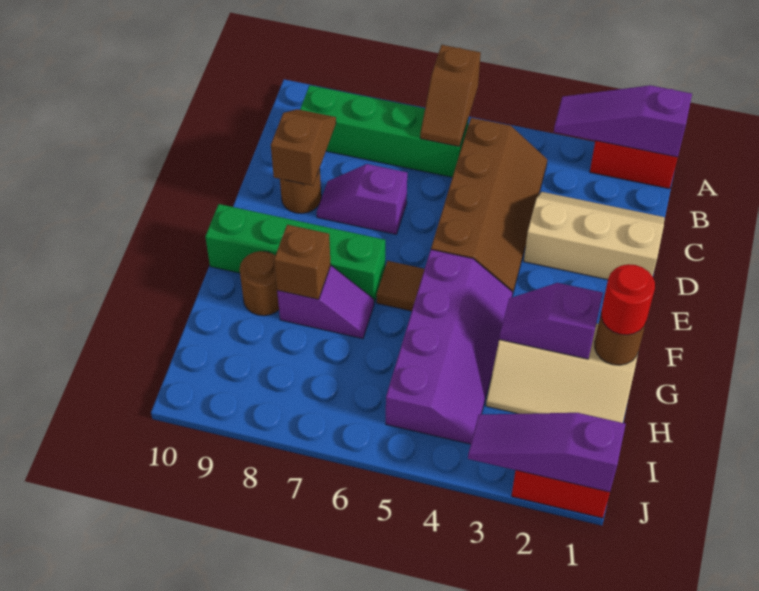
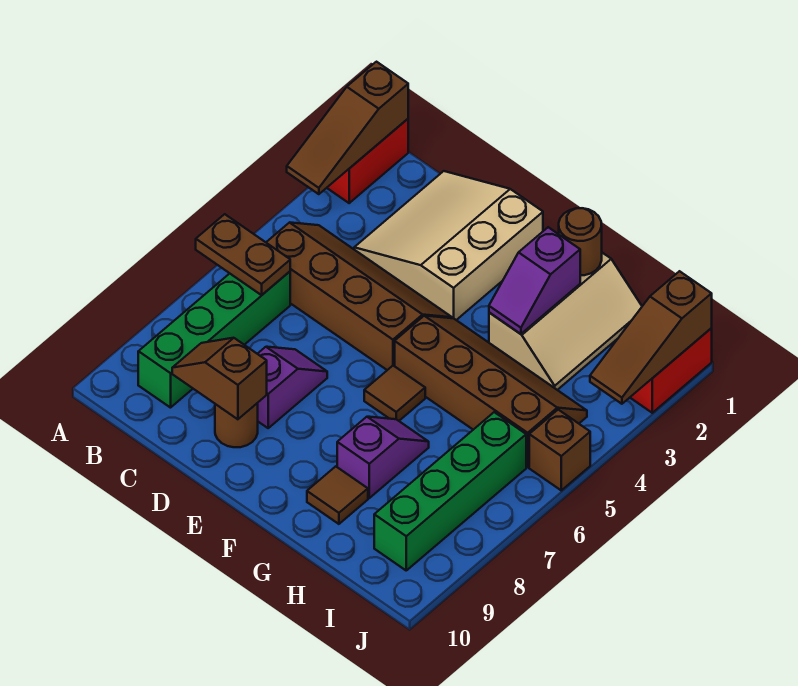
purple slope A1:A3 level 2 top 1 -> brown slope A1:A3 level 2 top 1
brown slope A6:B6 level 2 top A -> brown plate A6:B6 level 2
tan slope C1:D3 level 1 top D -> tan slope C1:E3 level 1 top E
purple slope D7:D8 level 1 top 7 -> purple slope D7:D8 level 1 top 8
purple slope F4:I5 level 1 top 5 -> brown slope F4:I5 level 1 top 5
green brick F7:F10 level 1 -> green brick I6:I9 level 1
red round brick G1 level 3 -> none
brown brick G8 level 2 -> brown brick J5 level 1
brown round brick G9 level 1 -> brown tile G9 level 1
purple slope J1:J3 level 2 top 1 -> brown slope J1:J3 level 2 top 1

